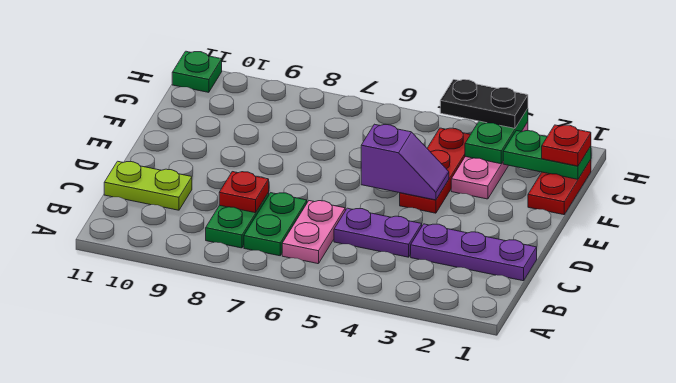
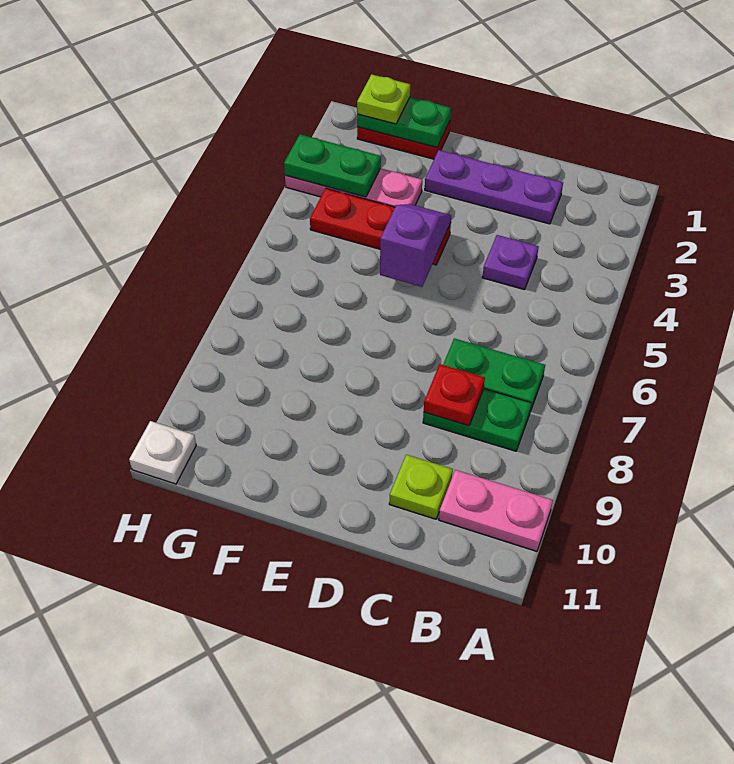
pink plate B6:C6 level 1 -> pink plate A10:B10 level 1
purple plate C1:C3 level 1 -> purple plate C2:E2 level 1
purple plate C4:C5 level 1 -> purple plate C4 level 1
lime plate C10:C11 level 1 -> lime plate C10 level 1
green plate G1:G2 level 2 -> green plate F1:G1 level 2
red plate G1 level 3 -> lime plate G1 level 3
black plate H3:H4 level 3 -> none
green plate H11 level 1 -> white plate H11 level 1

